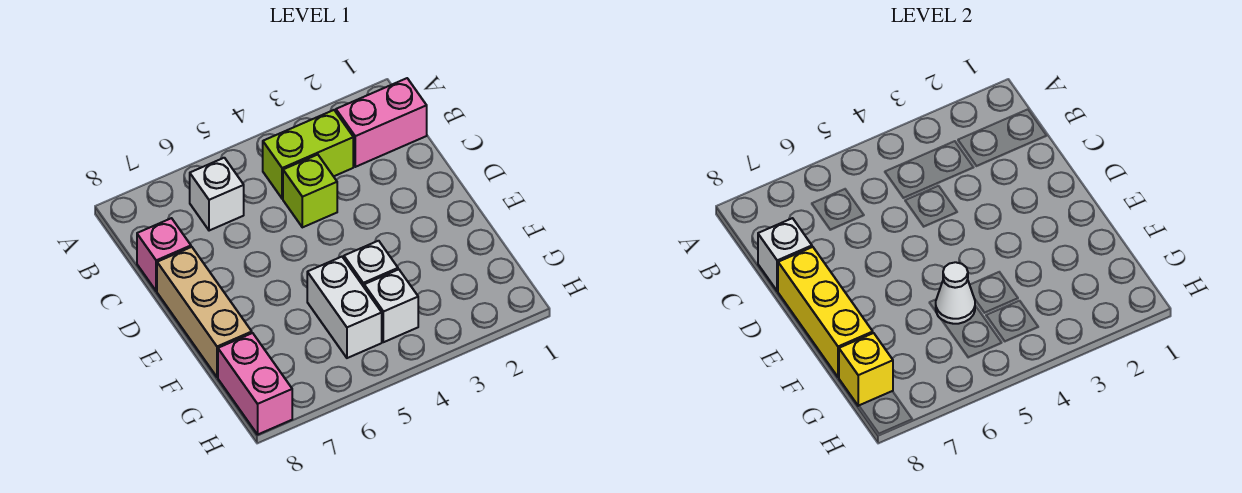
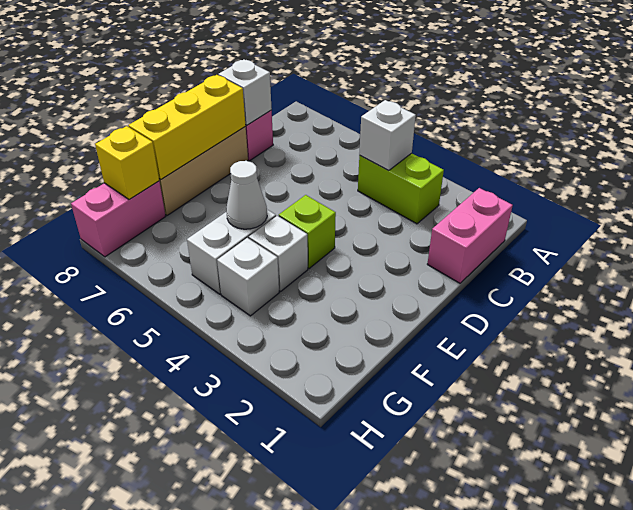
pink brick B1:B2 level 1 -> pink brick B1:C1 level 1
white brick B6 level 1 -> white brick B4 level 2
lime brick C4 level 1 -> lime brick E4 level 1

